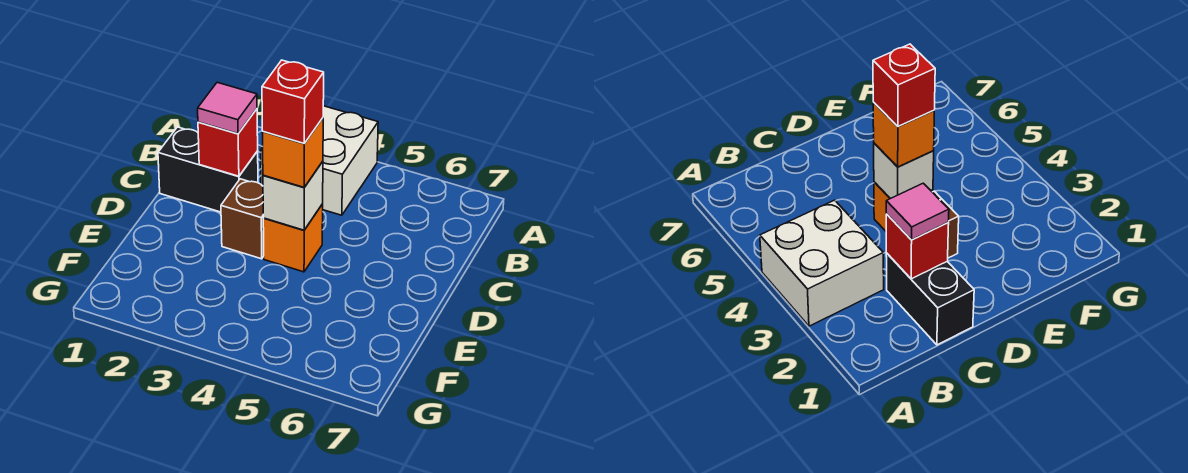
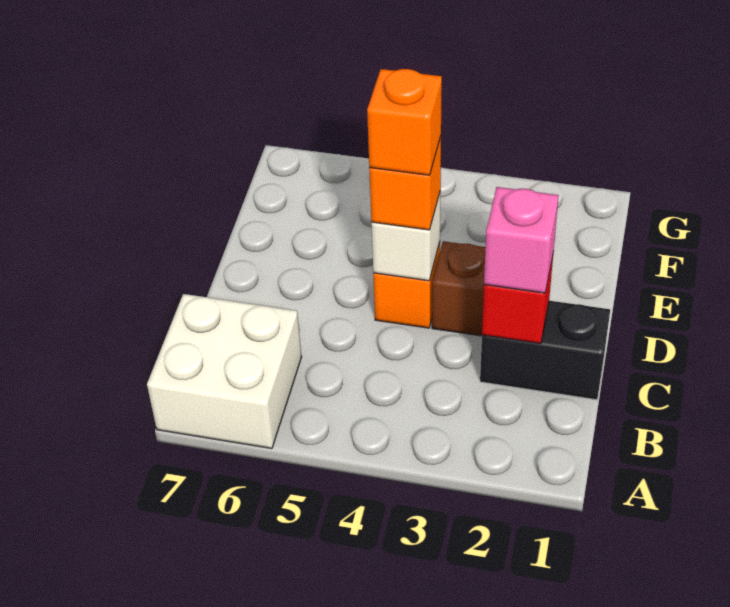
white brick A3:B4 level 1 -> white brick A6:B7 level 1
pink tile C2 level 3 -> pink brick C2 level 3
red brick D4 level 4 -> orange brick D4 level 4

